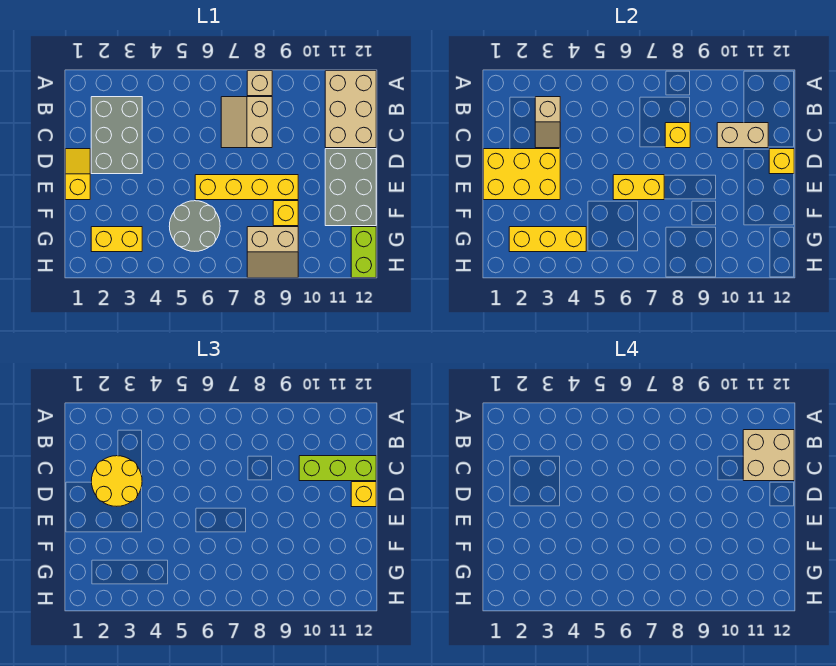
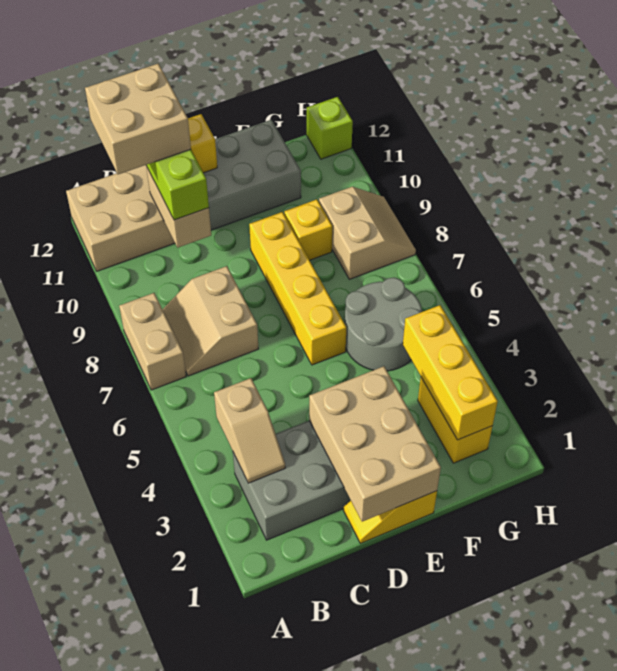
tan brick A8 level 1 -> tan brick A7:A8 level 1
tan slope B3:C3 level 2 top B -> tan slope B3:B4 level 2 top 4
tan slope B7:C8 level 1 top 8 -> tan slope B7:C8 level 1 top C
yellow round brick C2:D3 level 3 -> none
yellow brick C8 level 2 -> none
yellow brick D1:E3 level 2 -> tan brick D1:E3 level 2
yellow brick D12 level 3 -> none
yellow brick E6:E7 level 2 -> none
lime brick G12:H12 level 1 -> lime brick H12 level 1

